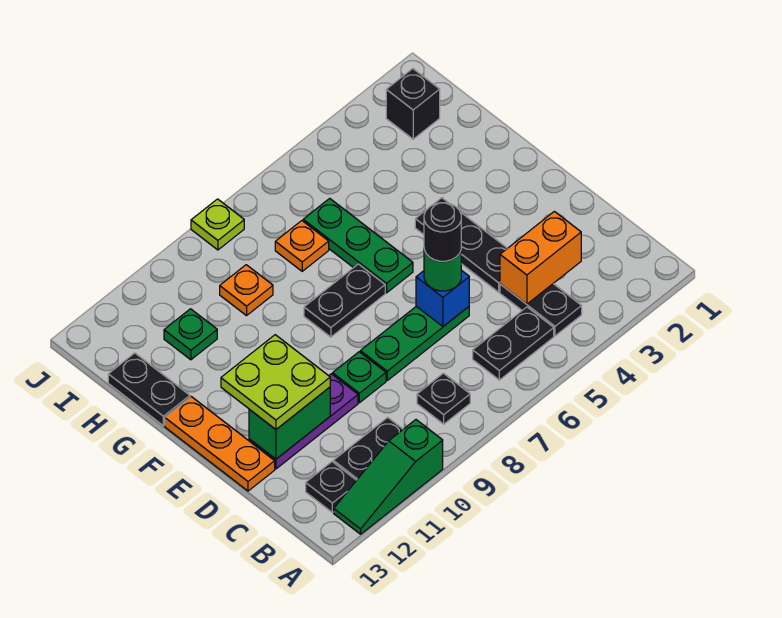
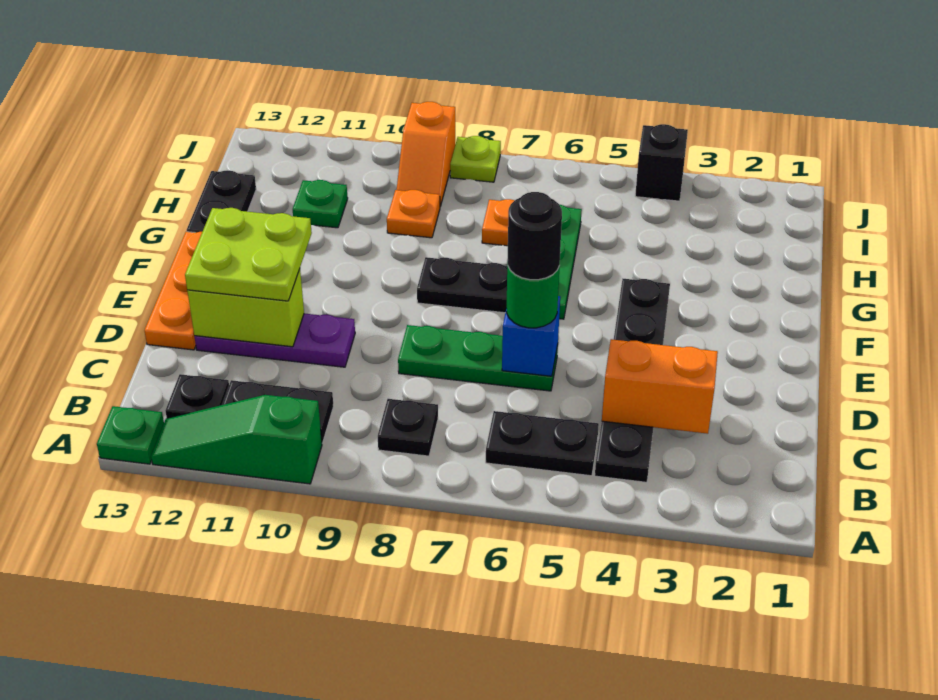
green plate D9 level 1 -> green plate A13 level 1
green brick D11:D12 level 2 -> lime brick D11:D12 level 2
black brick I2 level 1 -> black brick J4 level 1
none -> orange slope I9:J9 level 1 top J

